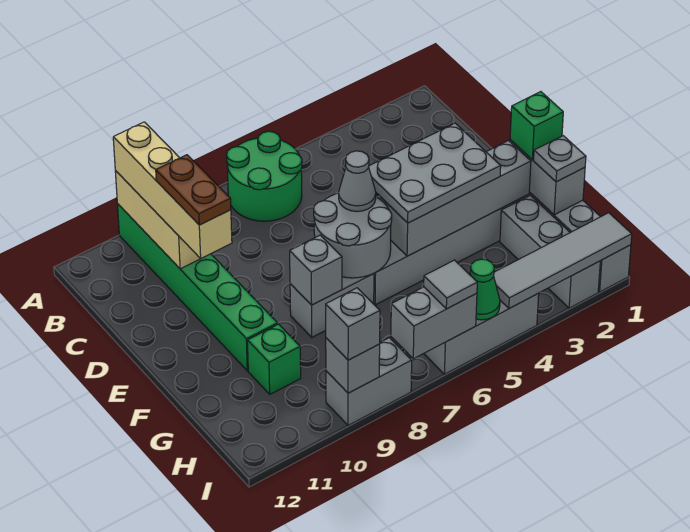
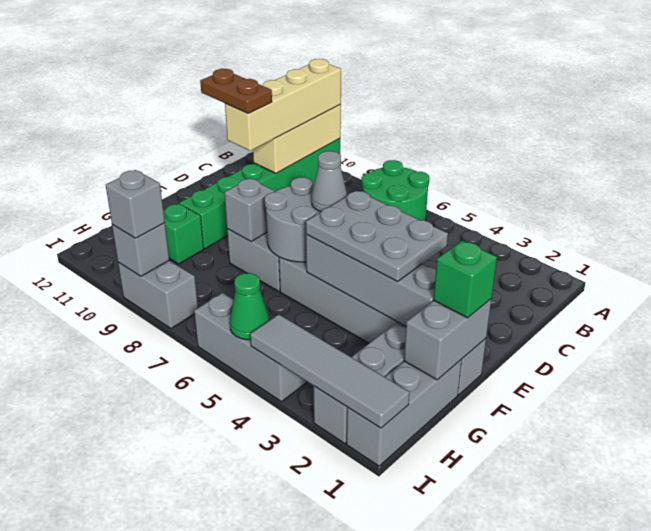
brown plate C10:D10 level 4 -> brown plate D10:D11 level 4
grey plate G1 level 3 -> none
grey brick I6:I7 level 2 -> none
grey tile I6 level 3 -> none

